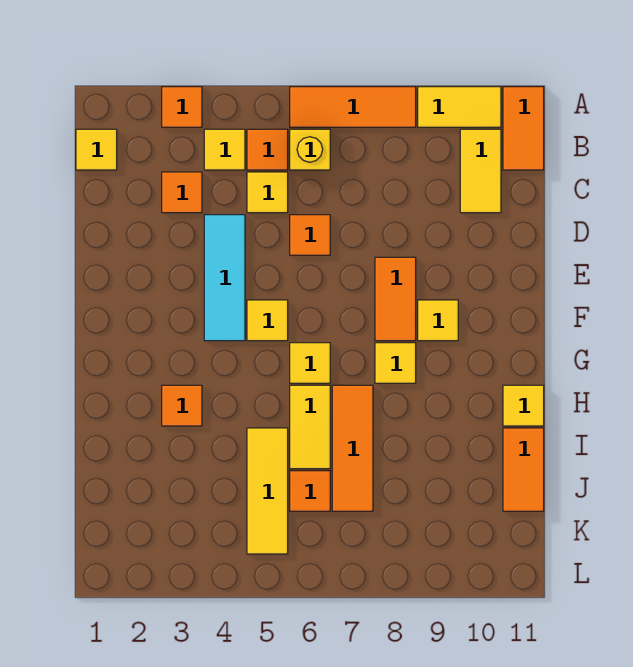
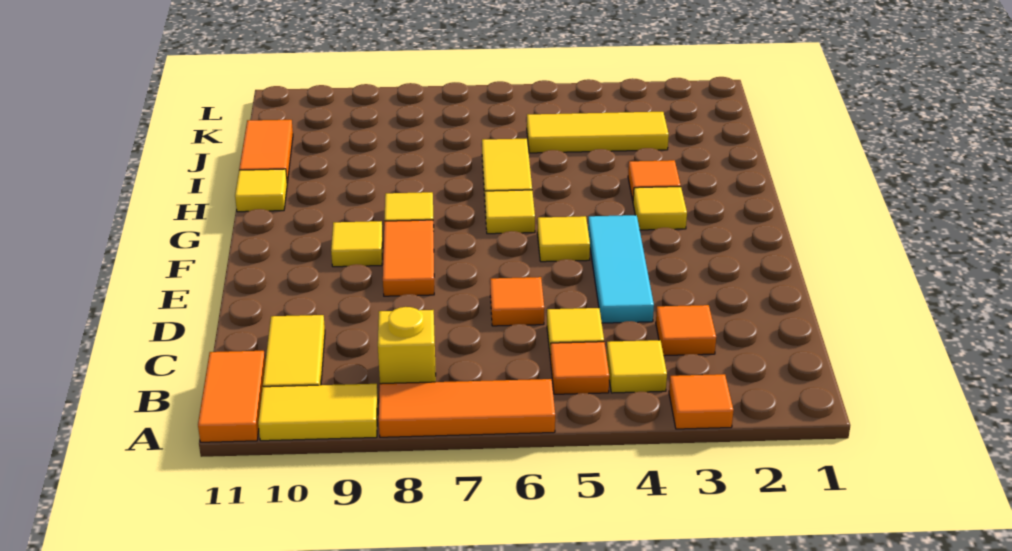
yellow tile B1 level 1 -> yellow tile G3 level 1
yellow brick B6 level 1 -> yellow brick B8 level 1
orange tile H7:J7 level 1 -> none
yellow tile I5:K5 level 1 -> yellow tile J3:J5 level 1
orange tile J6 level 1 -> none

